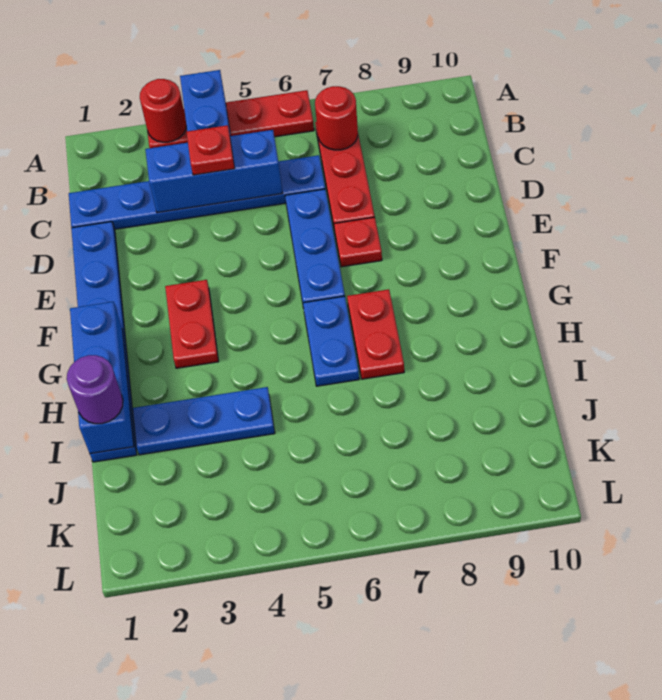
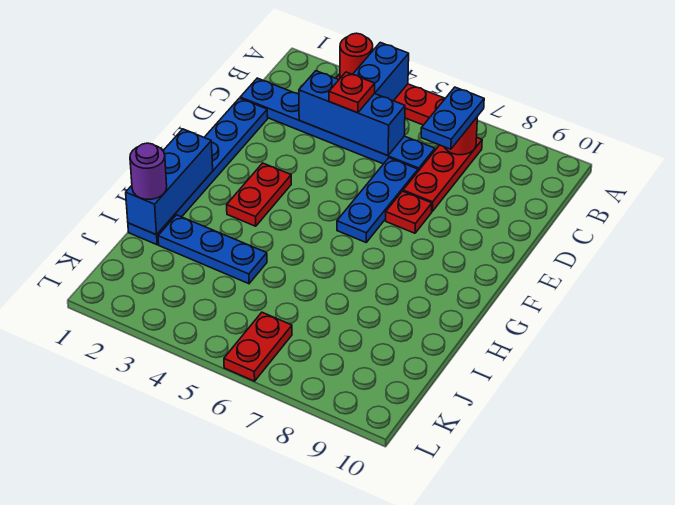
blue plate G6:H6 level 1 -> blue plate B7:C7 level 3
red plate G7:H7 level 1 -> red plate K6:L6 level 1

